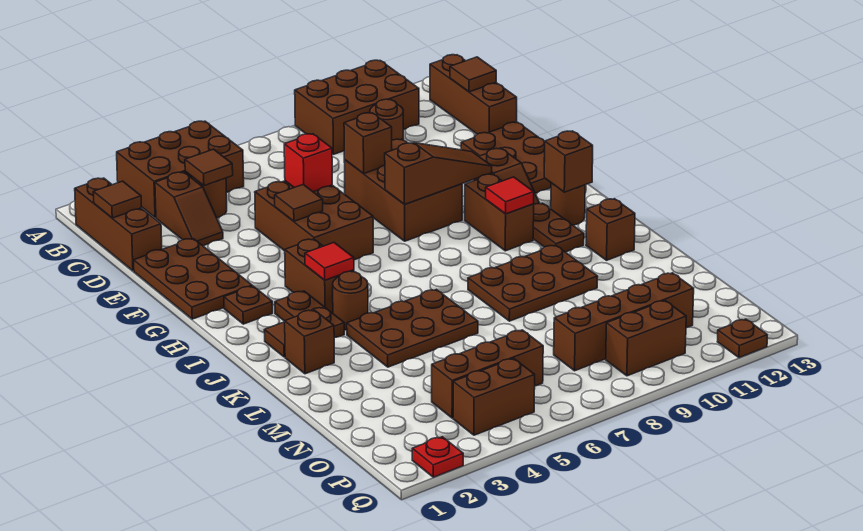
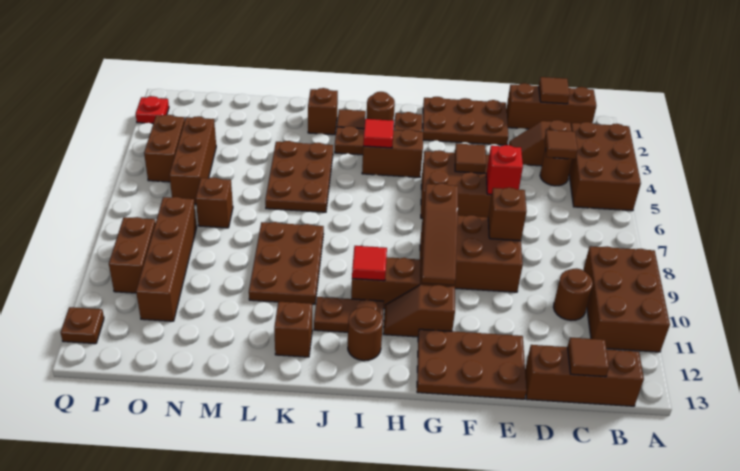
brown brick I12 level 2 -> brown brick N7 level 1
brown round brick J4 level 1 -> brown round brick I2 level 1

